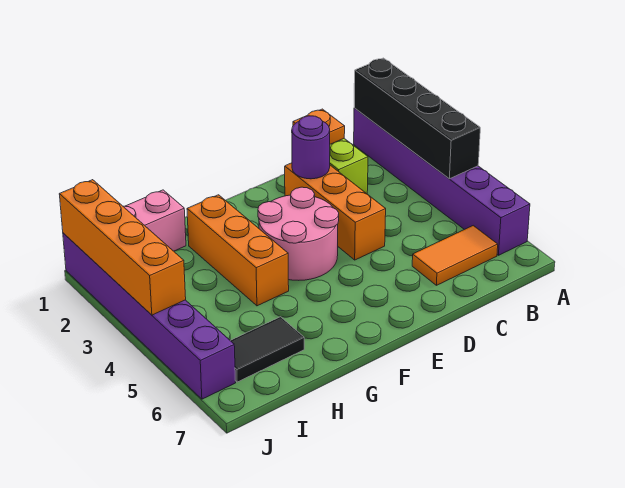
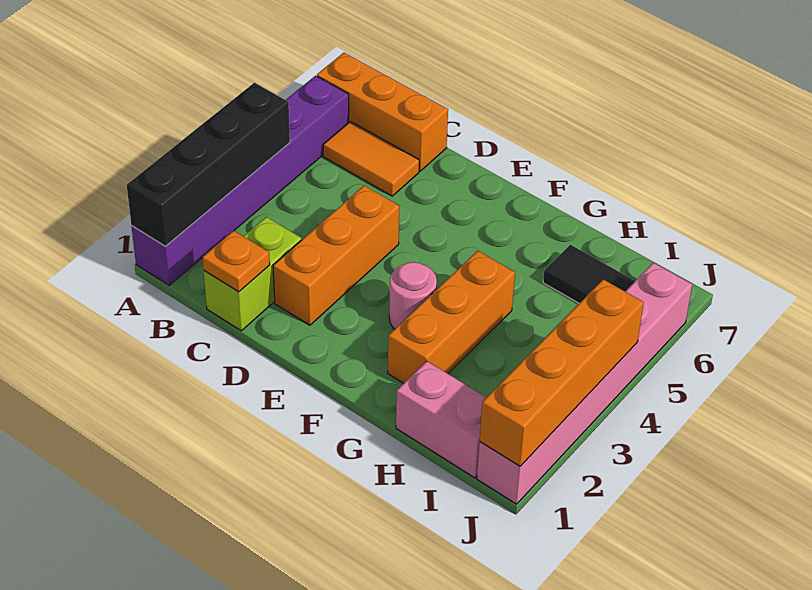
none -> orange brick A7:C7 level 1
purple round brick D2 level 2 -> none
pink round brick E3:F4 level 1 -> pink round brick F3 level 1
purple brick J1:J6 level 1 -> pink brick J1:J6 level 1

